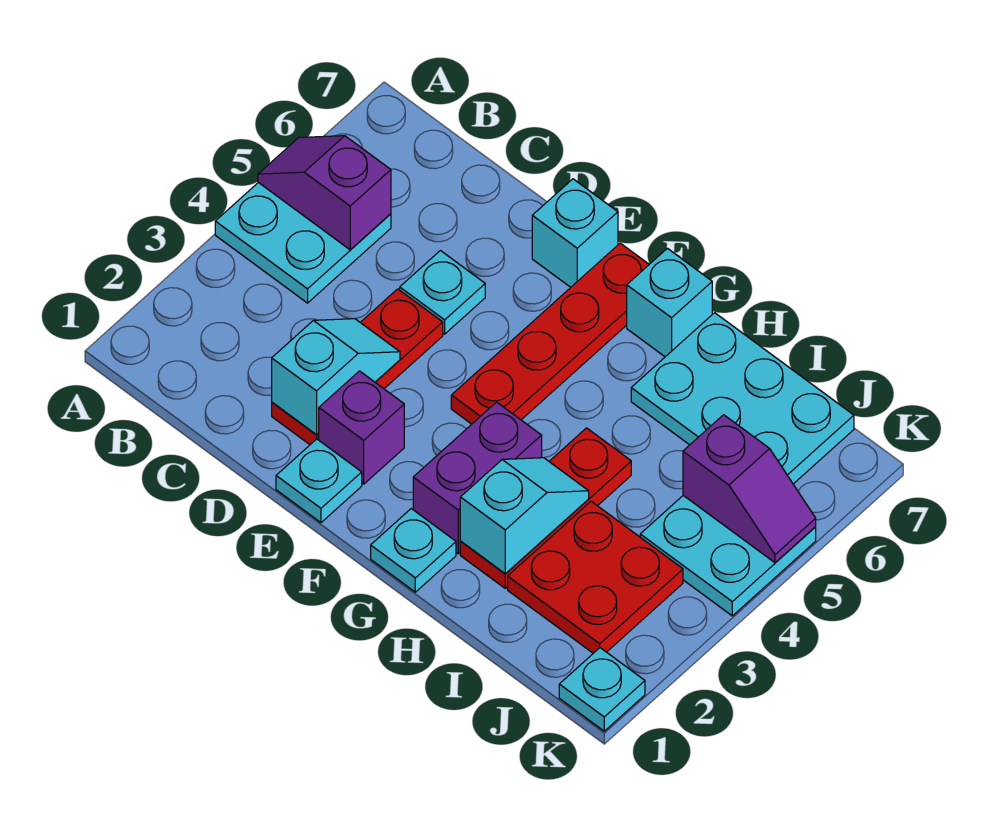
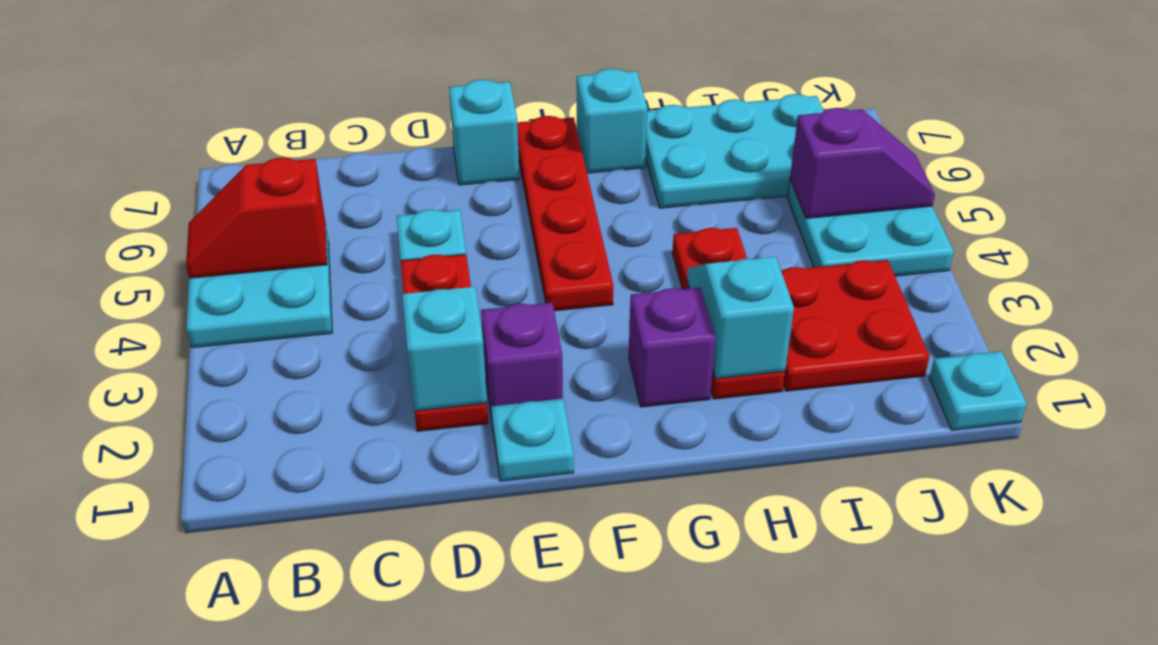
purple slope A5:B5 level 2 top B -> red slope A5:B5 level 2 top B
cyan plate G1 level 1 -> none
purple brick G2:G3 level 1 -> purple brick G2 level 1

